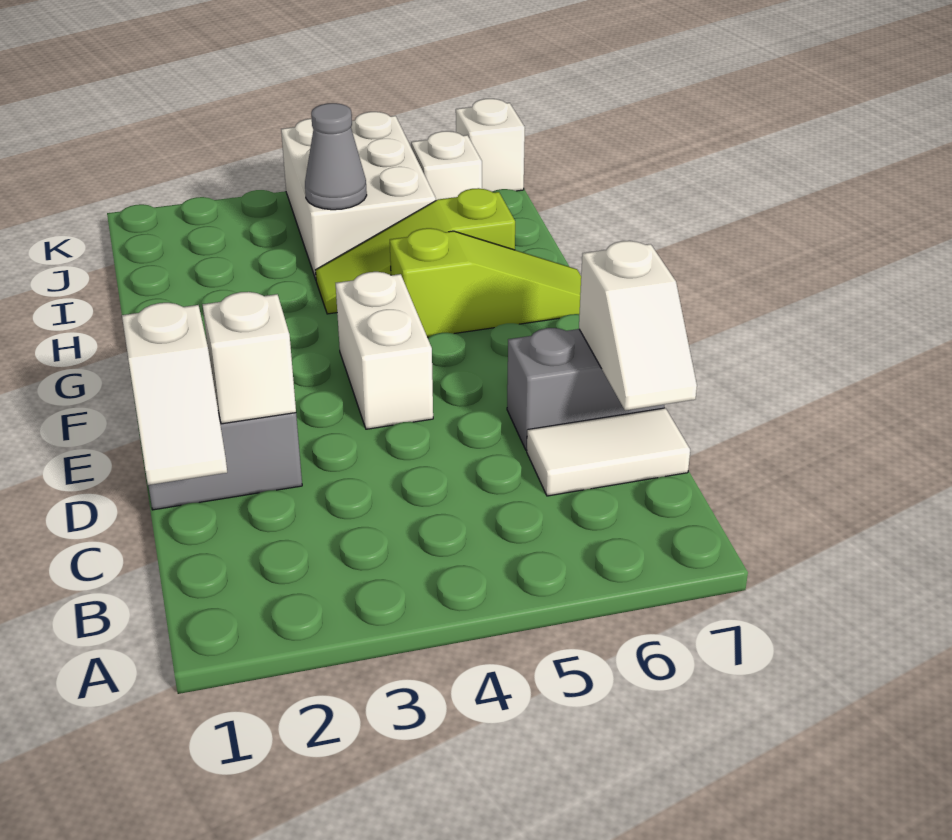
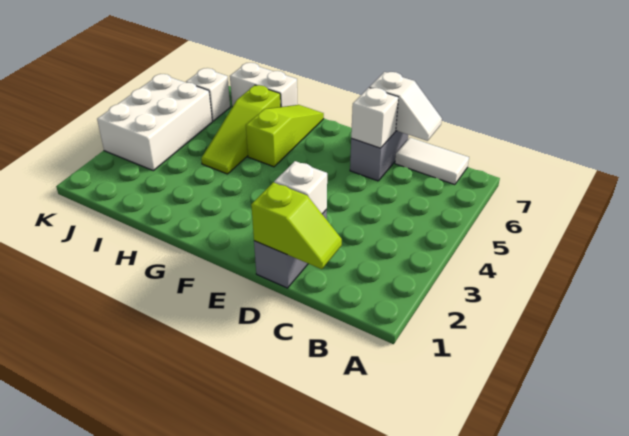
white slope C1:D1 level 2 top D -> lime slope C1:D1 level 2 top D
white tile C6:C7 level 1 -> white tile B7:C7 level 1
white brick E4:F4 level 1 -> white brick H7:I7 level 1
white brick I4:K5 level 1 -> white brick J3:K5 level 1
grey cone I4 level 2 -> none
white brick K7 level 1 -> white brick D6 level 2

